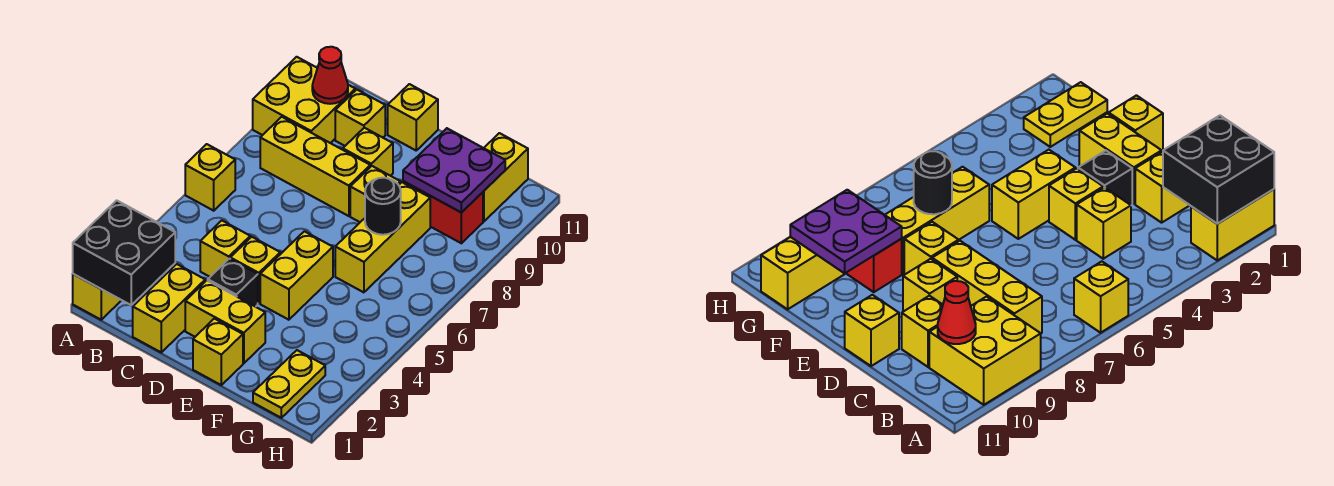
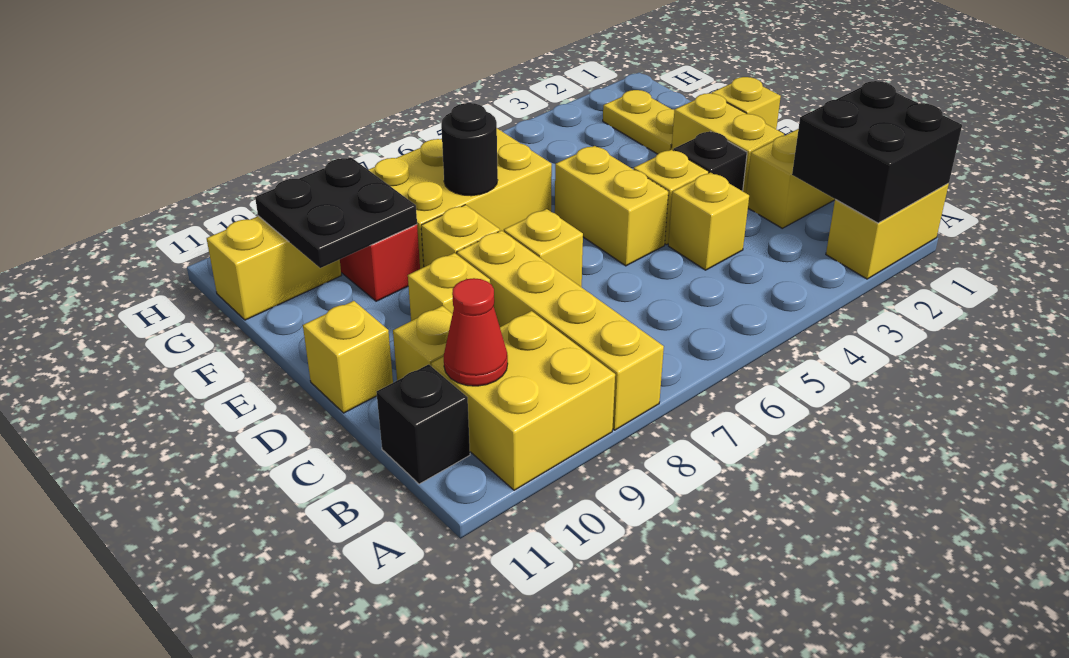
yellow brick A6 level 1 -> yellow brick D7 level 1
yellow brick B8:D8 level 1 -> yellow brick A8:D8 level 1
none -> black brick B11 level 1
yellow brick E4:E5 level 1 -> yellow brick D5:E5 level 1
yellow brick F6:F8 level 1 -> yellow brick F6:G8 level 1
purple plate F9:G10 level 2 -> black plate F9:G10 level 2
yellow plate G1:G2 level 1 -> yellow plate F2:G2 level 1

